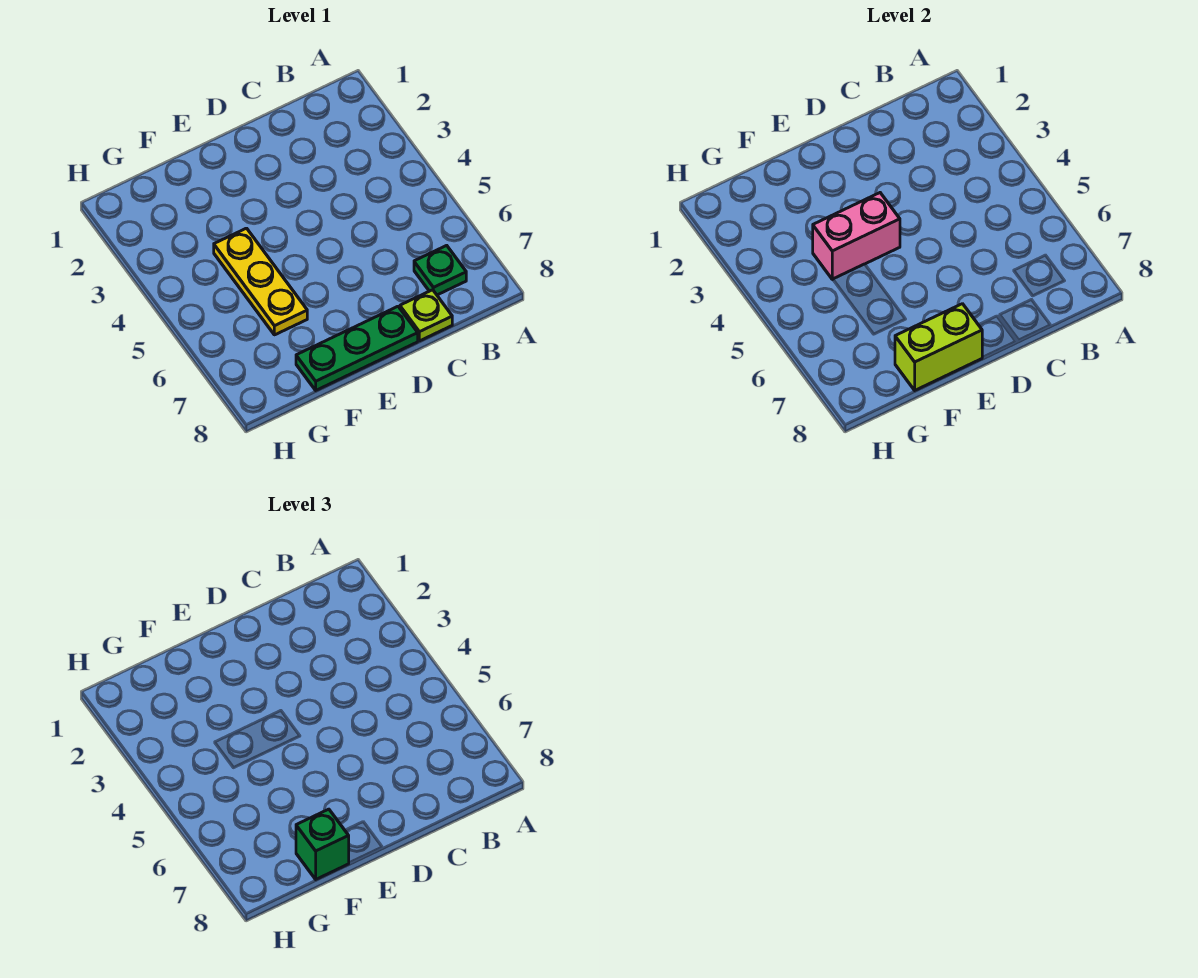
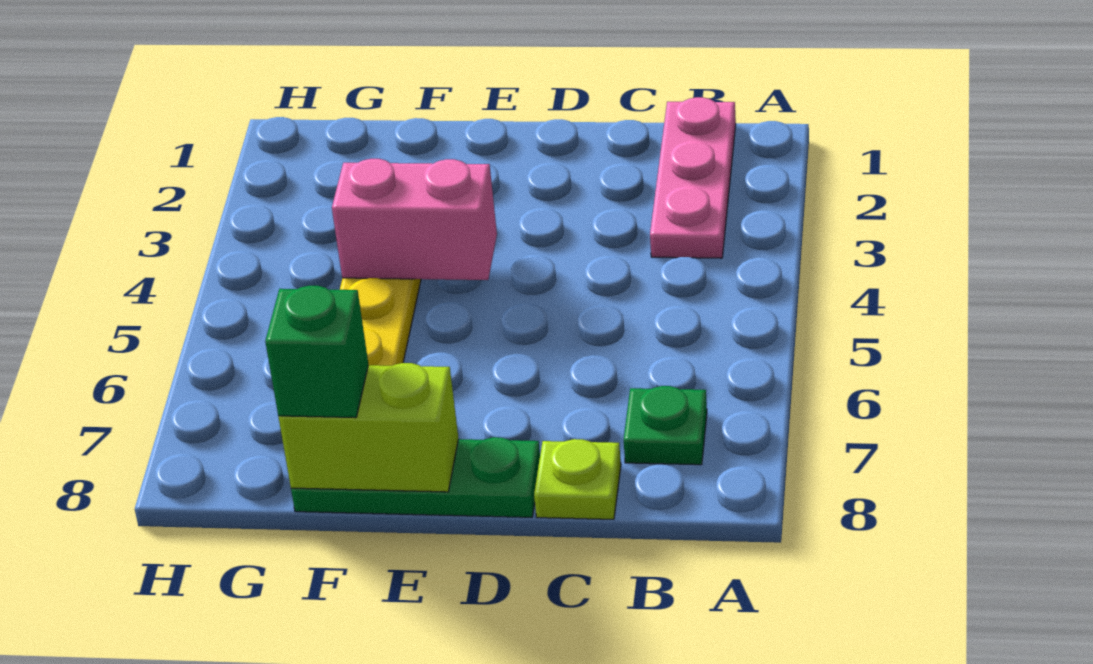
none -> pink plate B1:B3 level 1

